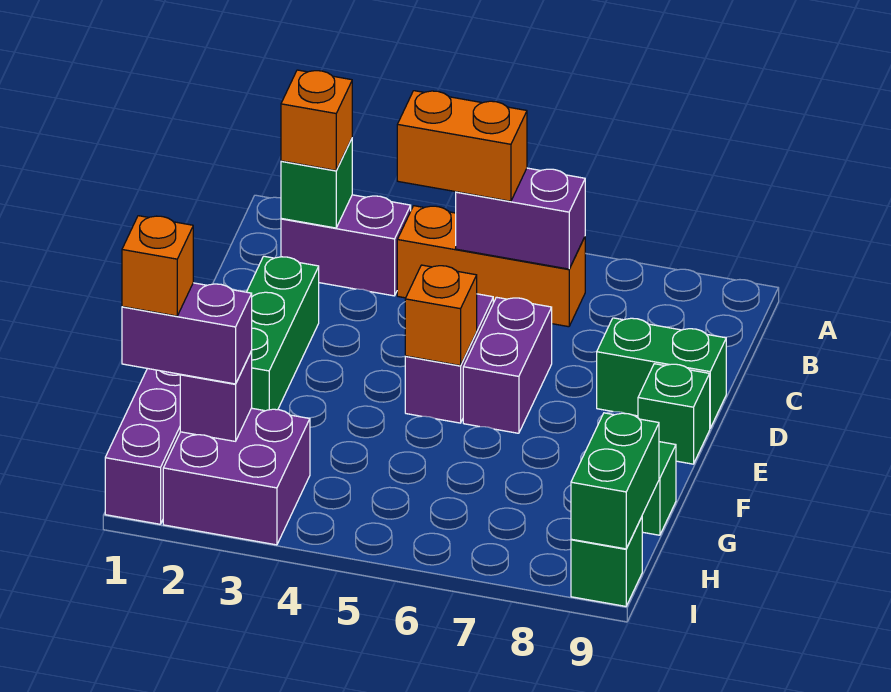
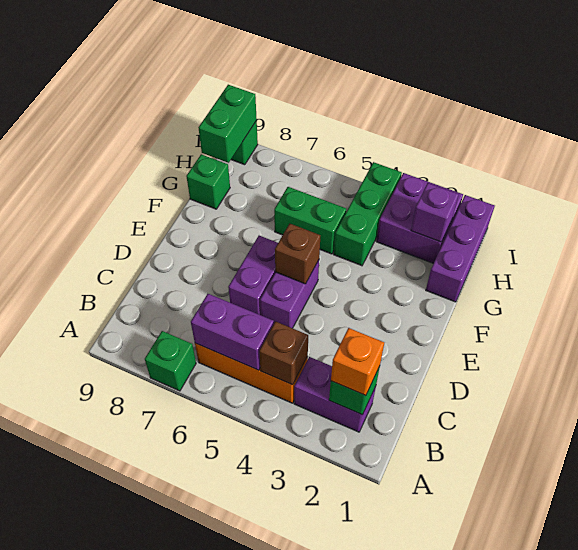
none -> brown brick B4 level 2
orange brick B4:B5 level 3 -> none
green brick D2:F2 level 1 -> green brick G4:I4 level 1
green brick D8:D9 level 1 -> green brick G5:G6 level 1
orange brick E5 level 2 -> brown brick E5 level 2
green brick E9 level 1 -> green brick A7 level 1
purple brick H1:H2 level 3 -> none
orange brick H1 level 4 -> none

